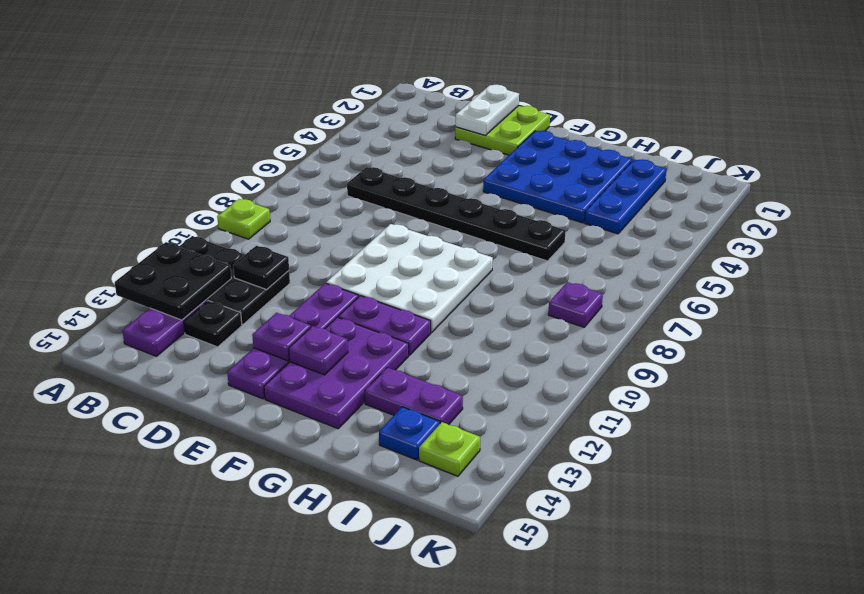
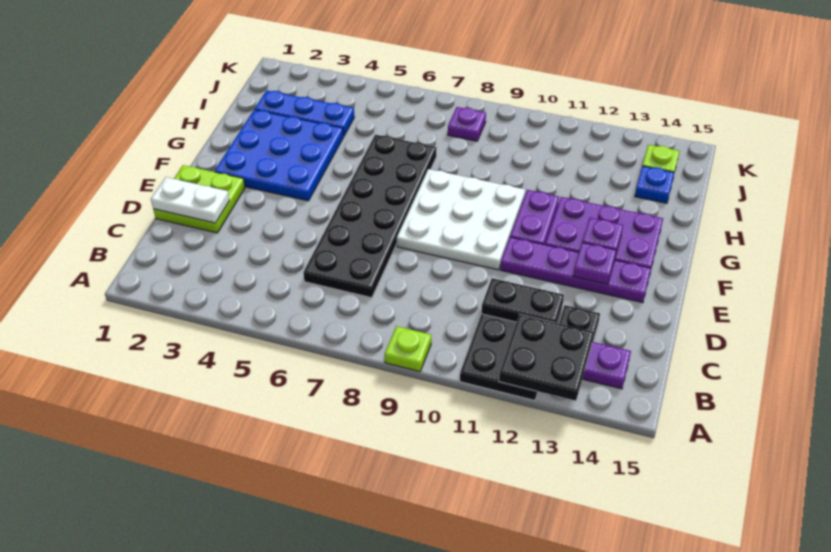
black plate C6:H6 level 1 -> black plate C6:H7 level 1
black plate C11 level 2 -> black plate C11:C12 level 2
purple plate H13:I13 level 1 -> none

